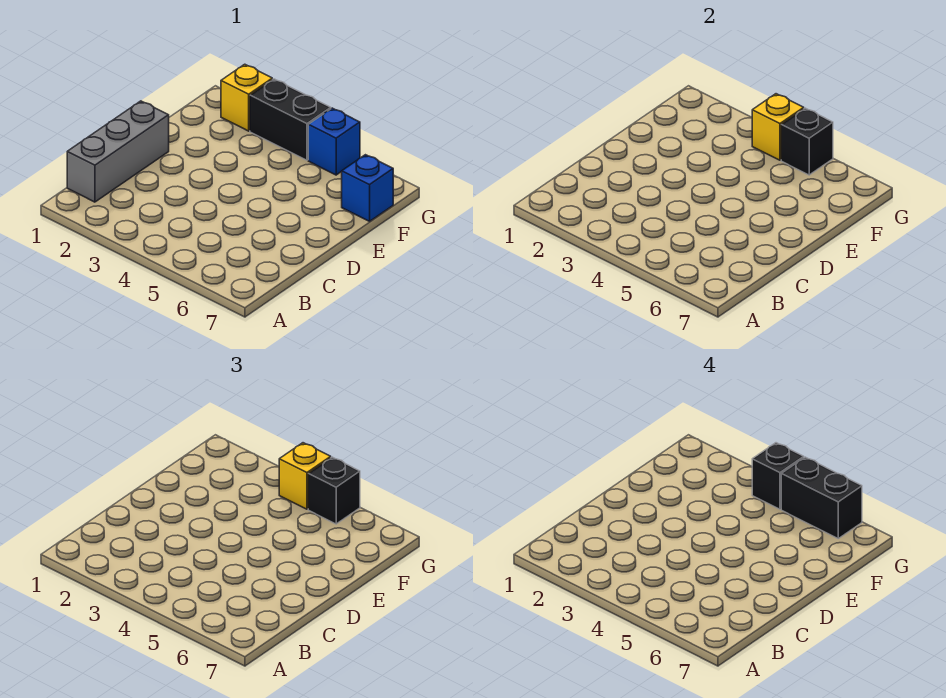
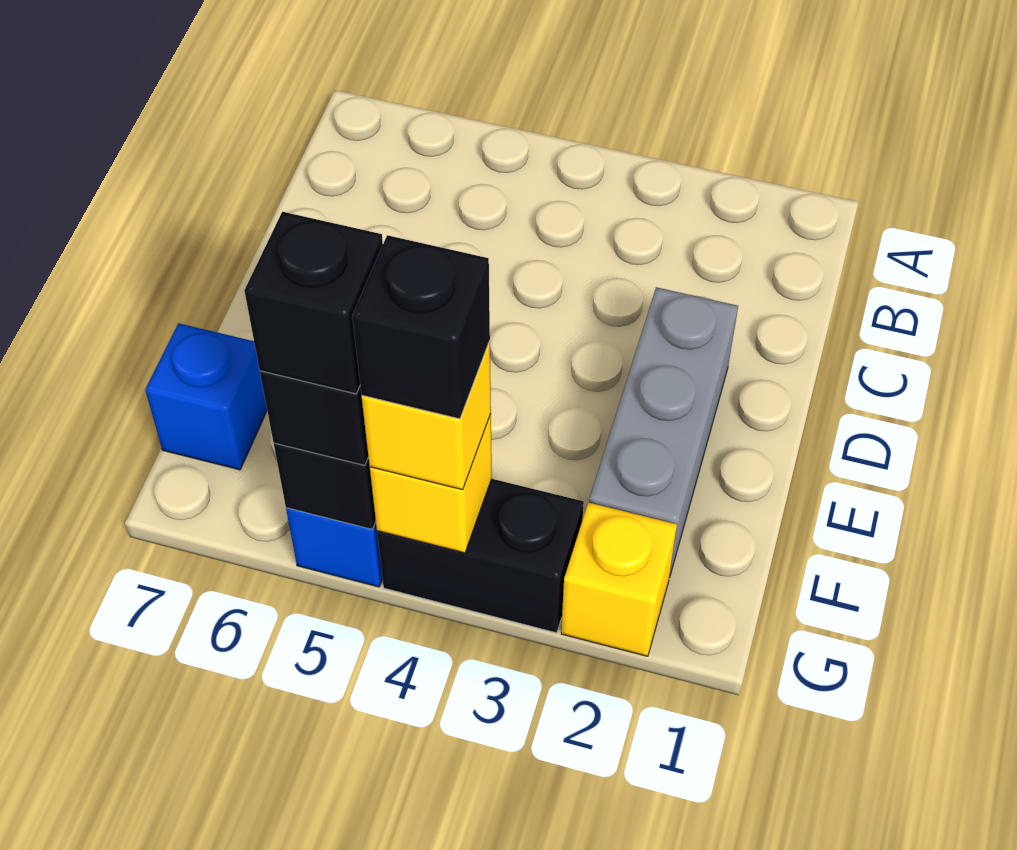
grey brick B1:D1 level 1 -> grey brick D2:F2 level 1
black brick G5:G6 level 4 -> black brick G5 level 4

